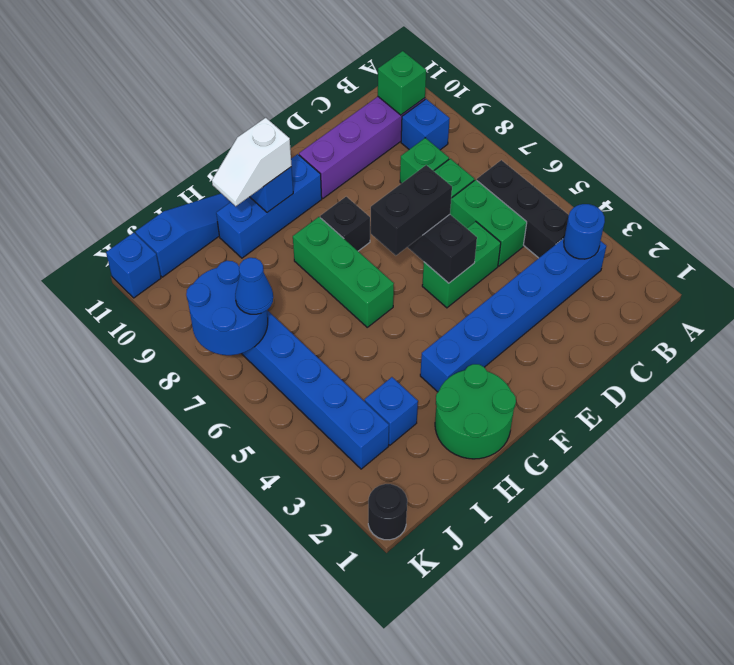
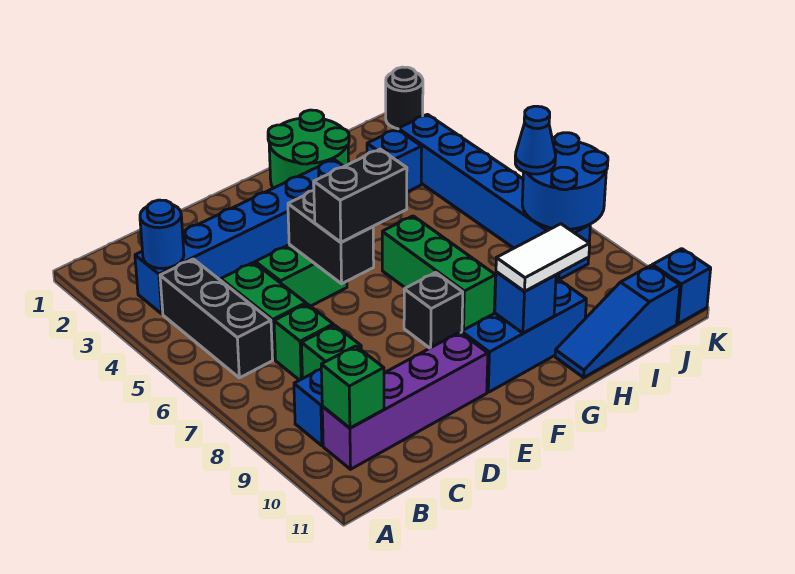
white slope G10:H10 level 3 top G -> white tile G10:H10 level 3

